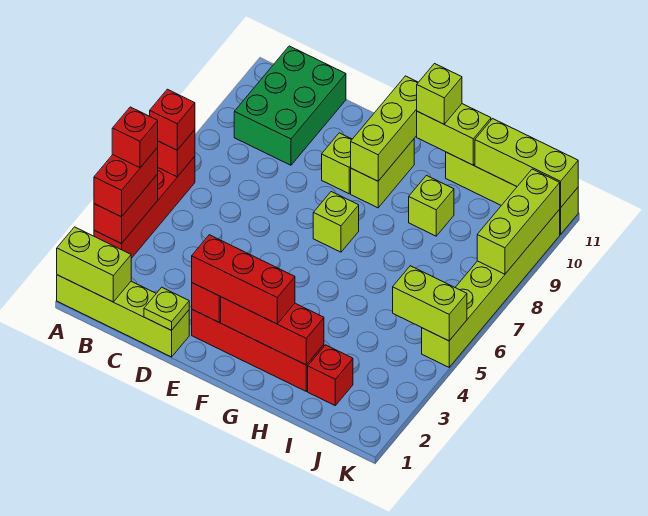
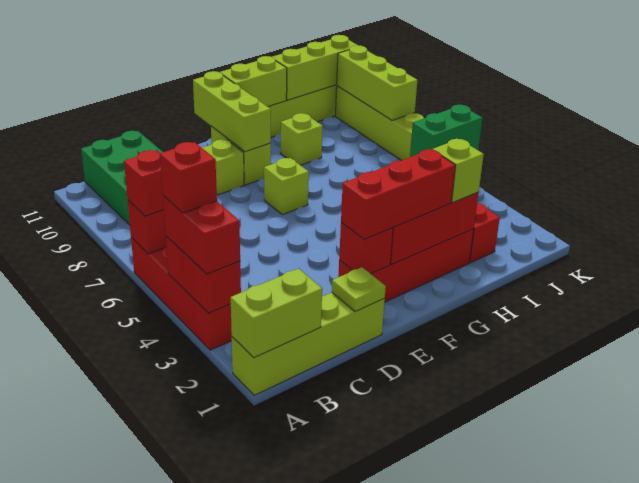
lime brick G11 level 3 -> lime brick H2 level 3
lime brick J5:K5 level 2 -> green brick J5:K5 level 2

